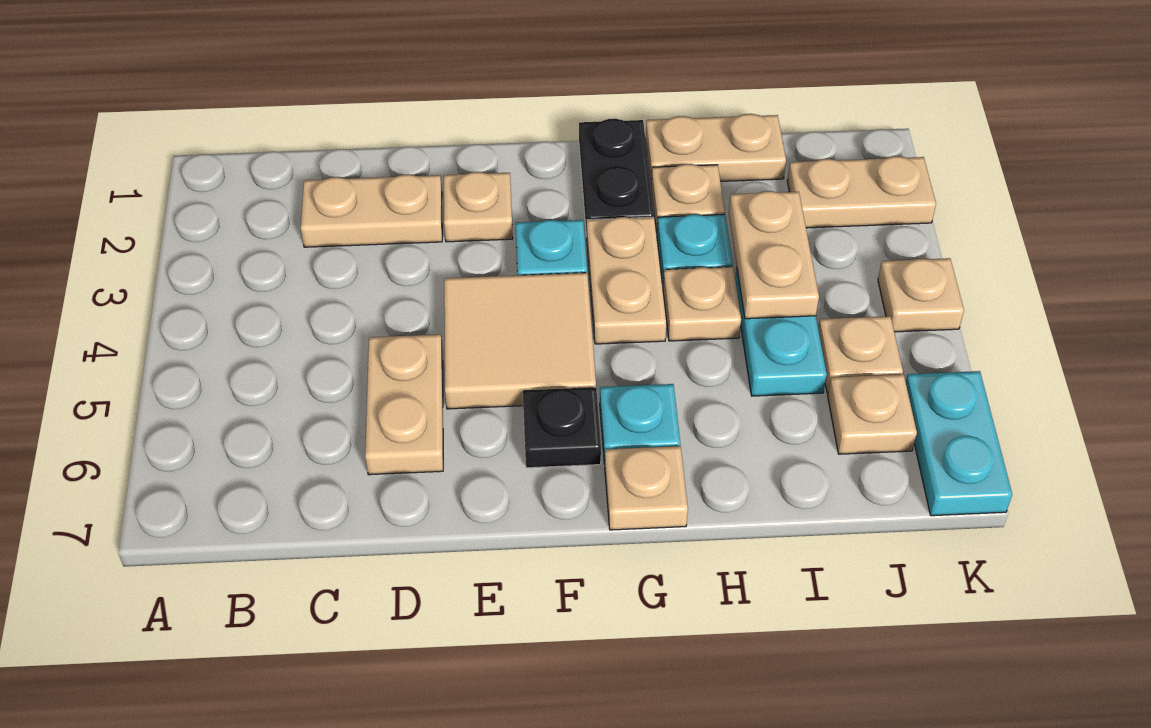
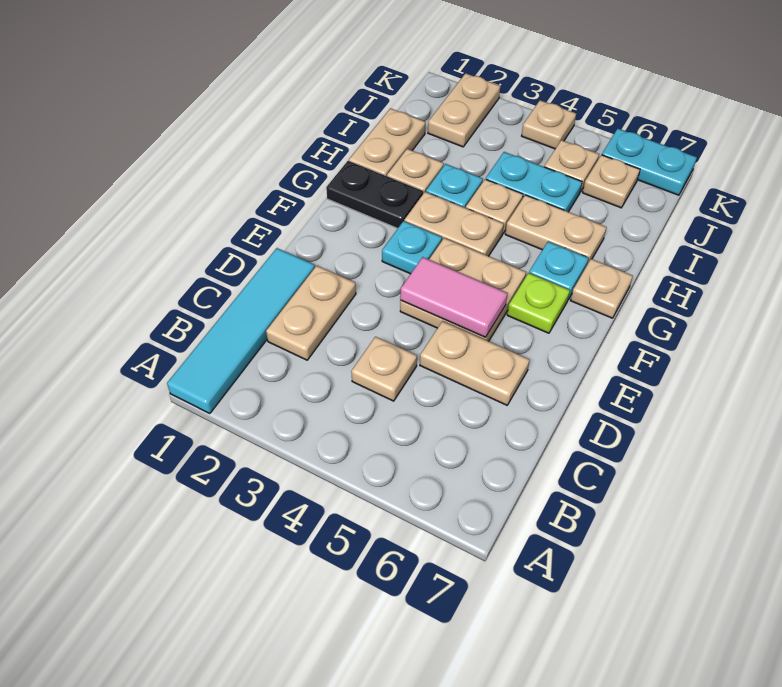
none -> cyan tile A1:D1 level 1
tan plate E2 level 1 -> tan plate C4 level 1
tan tile E4:F5 level 1 -> tan plate E4:F5 level 1
none -> pink tile E4:E5 level 2
black plate F6 level 1 -> lime plate F6 level 1
tan plate I3:I4 level 2 -> tan plate H5:H6 level 1

